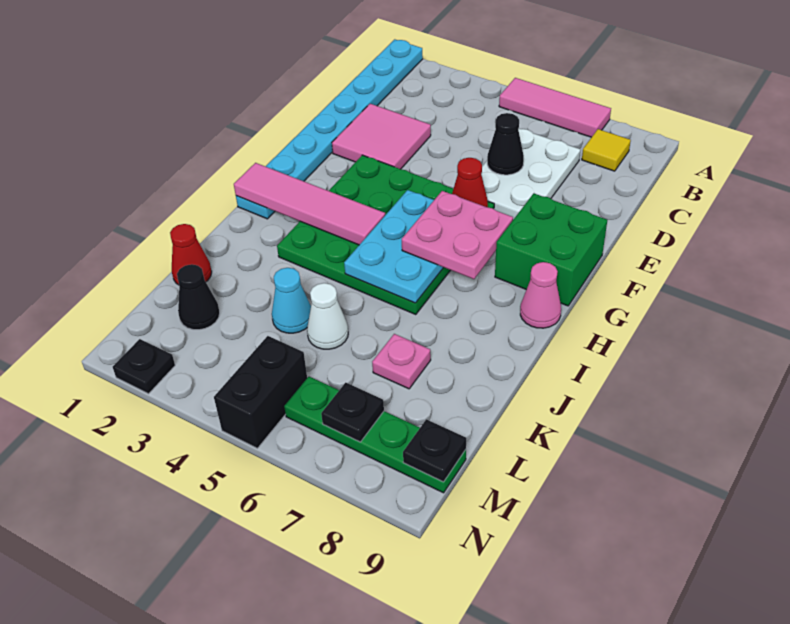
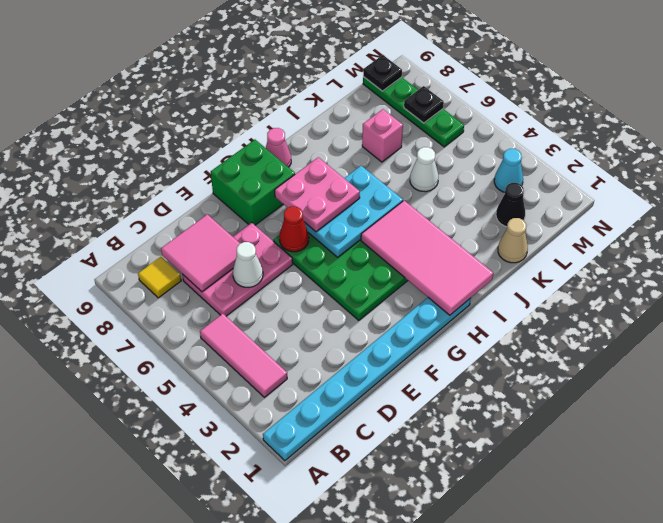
pink tile A5:A7 level 1 -> pink tile B3:B5 level 1
white plate C6:E7 level 1 -> pink plate C6:E7 level 1
pink tile D2:E3 level 1 -> pink tile C7:D8 level 2
black cone D6 level 2 -> white cone D6 level 2
pink tile H1:H4 level 2 -> pink tile H1:I4 level 2
red cone K1 level 1 -> tan cone K1 level 1
cyan cone K4 level 1 -> cyan cone M3 level 1
pink plate K7 level 1 -> pink brick K7 level 1
black brick M5:N5 level 1 -> none
black plate N2 level 1 -> none

